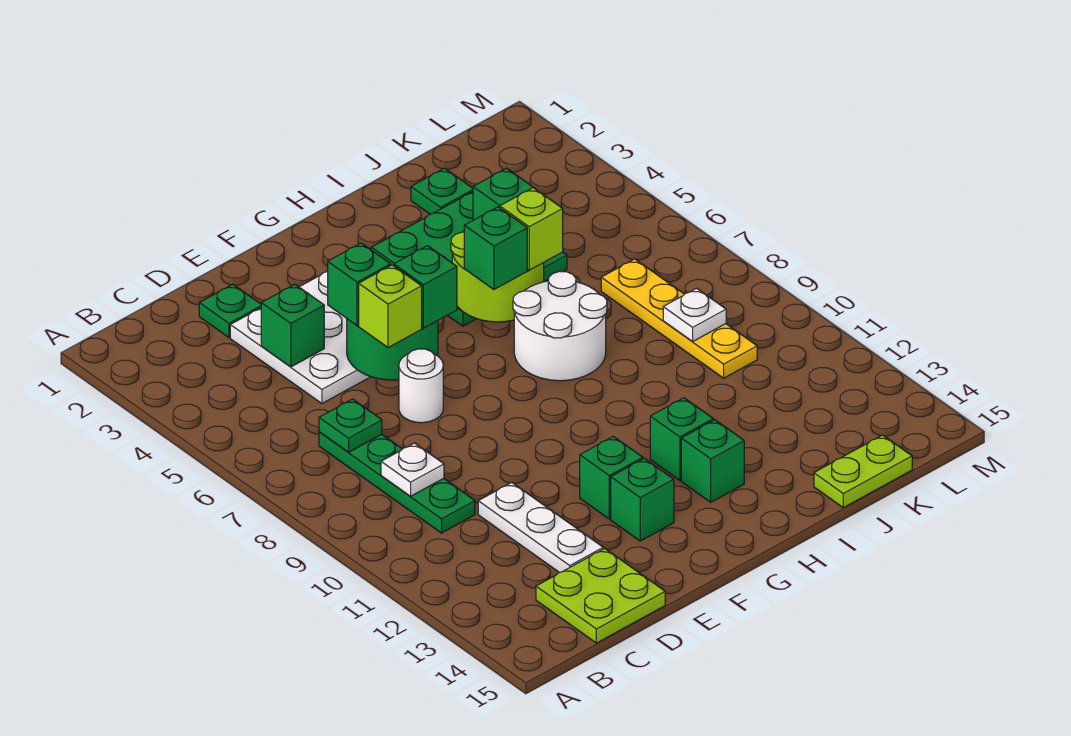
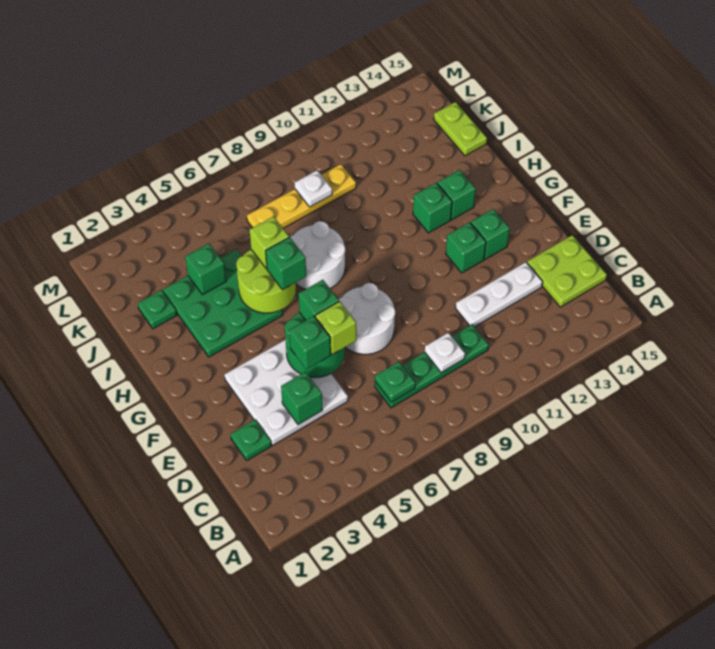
white round brick E7 level 1 -> white round brick E7:F8 level 1

